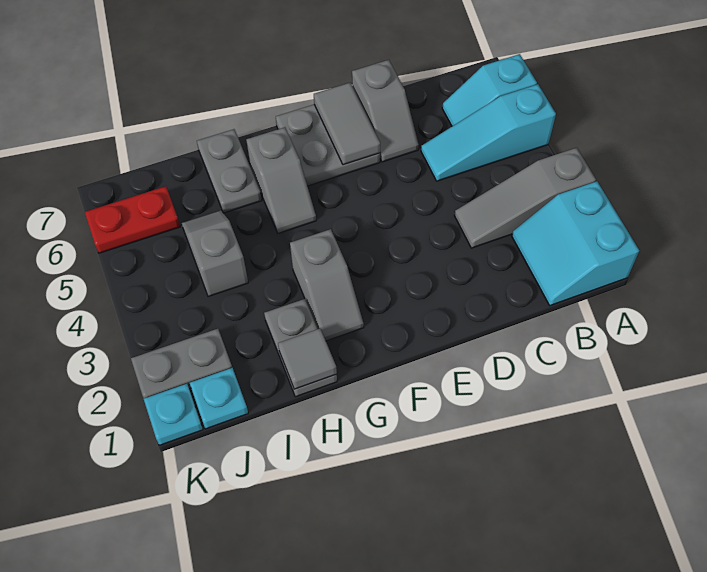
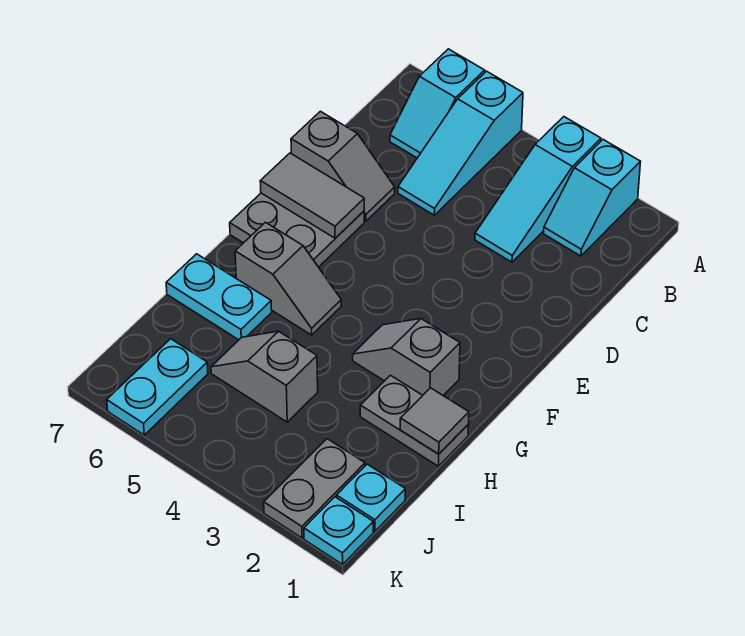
cyan slope A1:B2 level 1 top A -> cyan slope A2:B2 level 1 top A
grey slope A3:C3 level 1 top A -> cyan slope A3:C3 level 1 top A
grey slope G2:G3 level 1 top 3 -> grey slope G2:G3 level 1 top 2
grey plate H6:H7 level 1 -> cyan plate H6:H7 level 1
red plate J6:K6 level 1 -> cyan plate J6:K6 level 1

